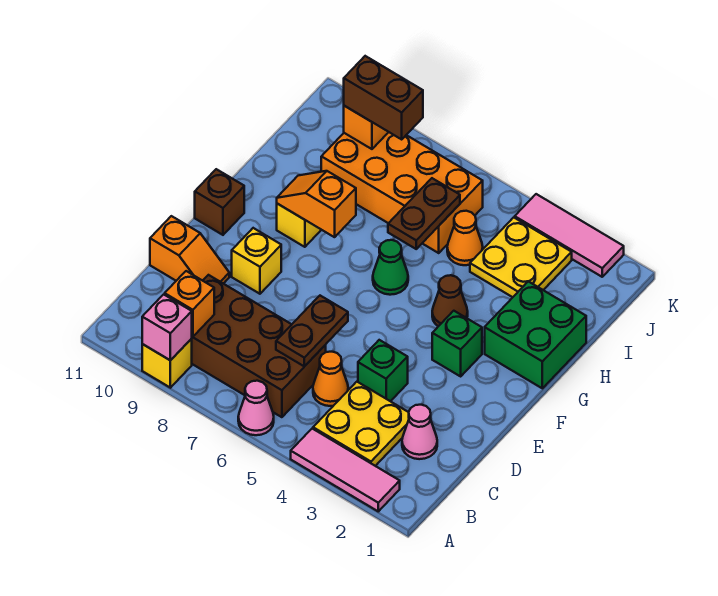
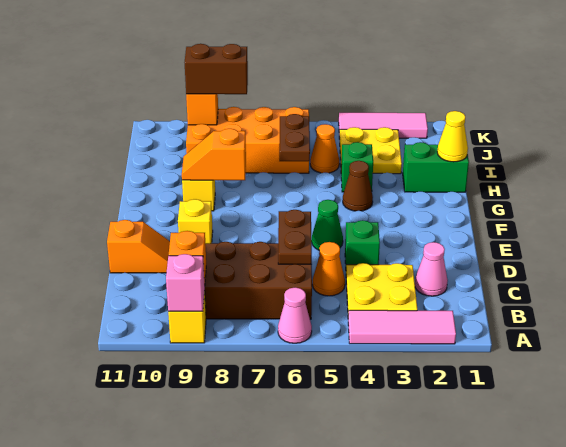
green brick F3 level 1 -> green brick H4 level 1
brown brick F11 level 1 -> none
green brick G1:H2 level 1 -> green brick H1:H2 level 1
green cone G6 level 1 -> green cone E5 level 1
none -> yellow cone H1 level 2

